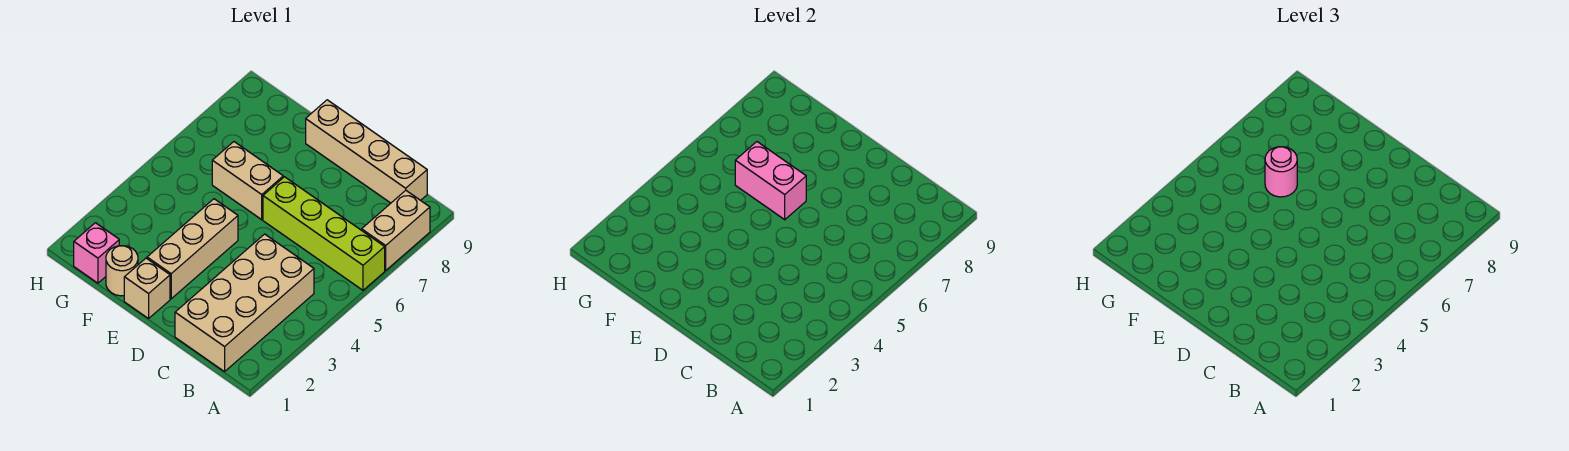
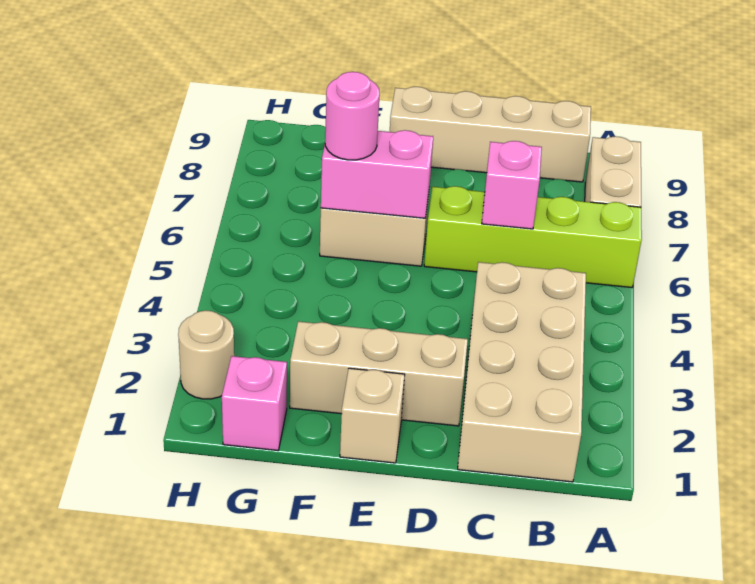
none -> pink brick C6 level 2
tan brick E2:E4 level 1 -> tan brick D2:F2 level 1
tan round brick F1 level 1 -> tan round brick H2 level 1

